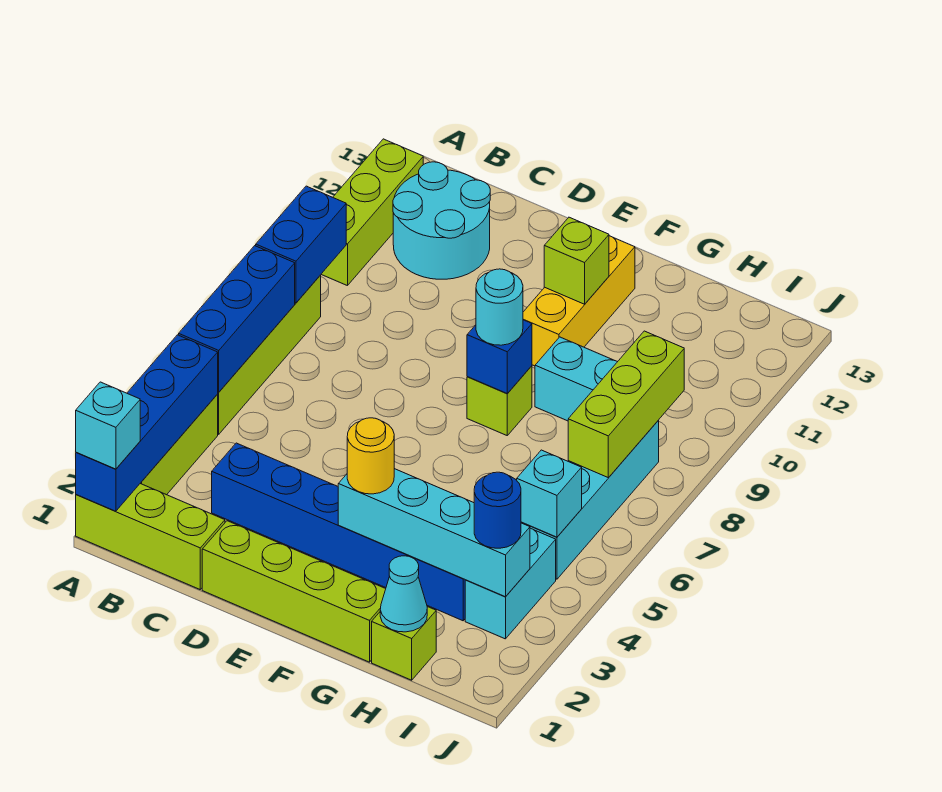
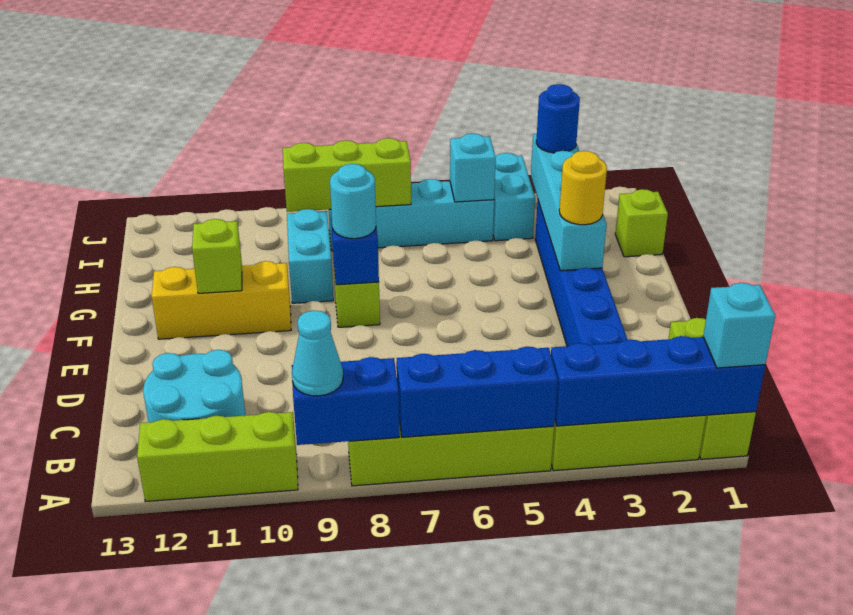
lime brick D1:G1 level 1 -> none
cyan cone H1 level 2 -> cyan cone A9 level 3
cyan brick I3:I4 level 1 -> cyan brick I4:J4 level 1

